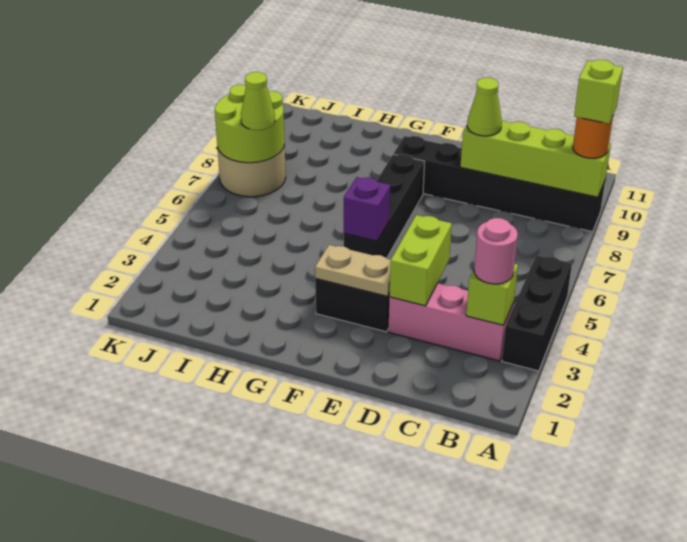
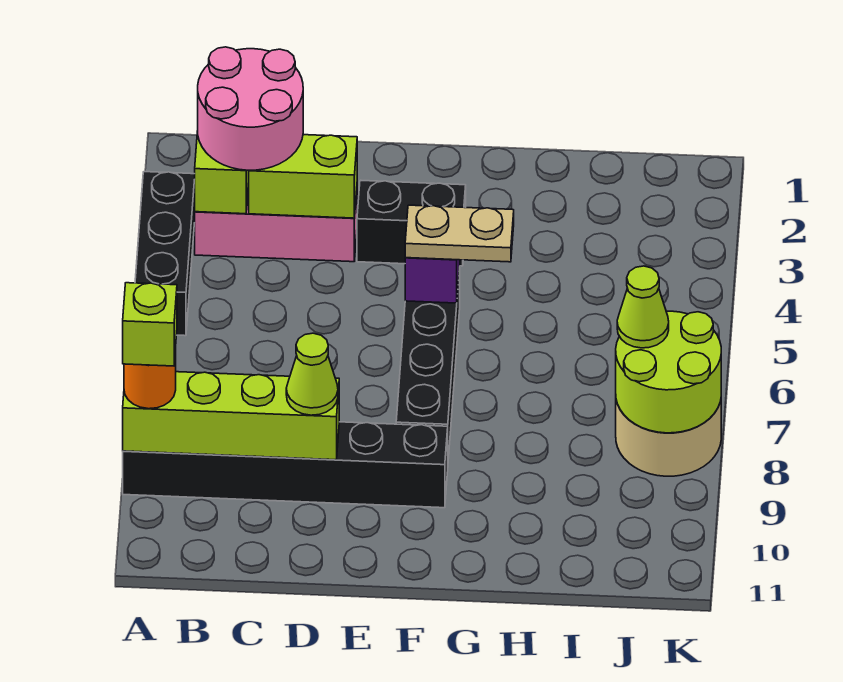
pink round brick B3 level 3 -> pink round brick B2:C3 level 3
lime brick D3:D4 level 2 -> lime brick C3:D3 level 2
tan plate E3:F3 level 2 -> tan plate F5:G5 level 3

